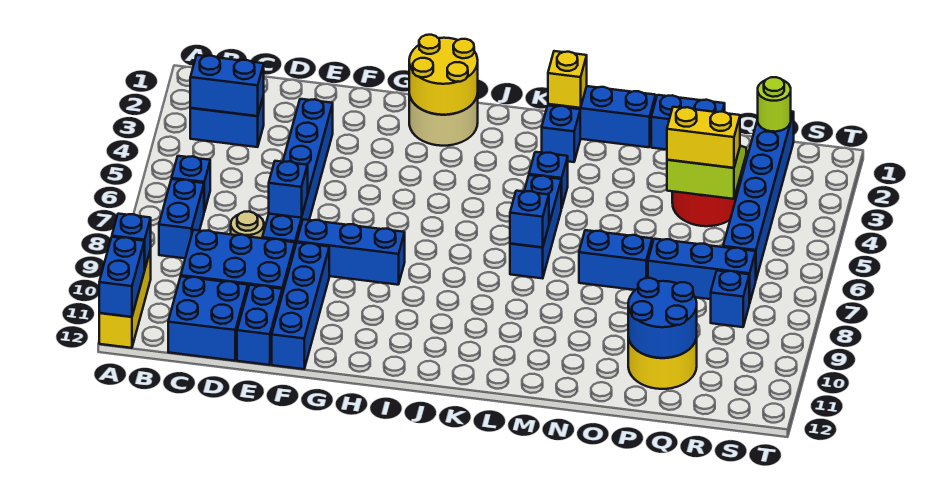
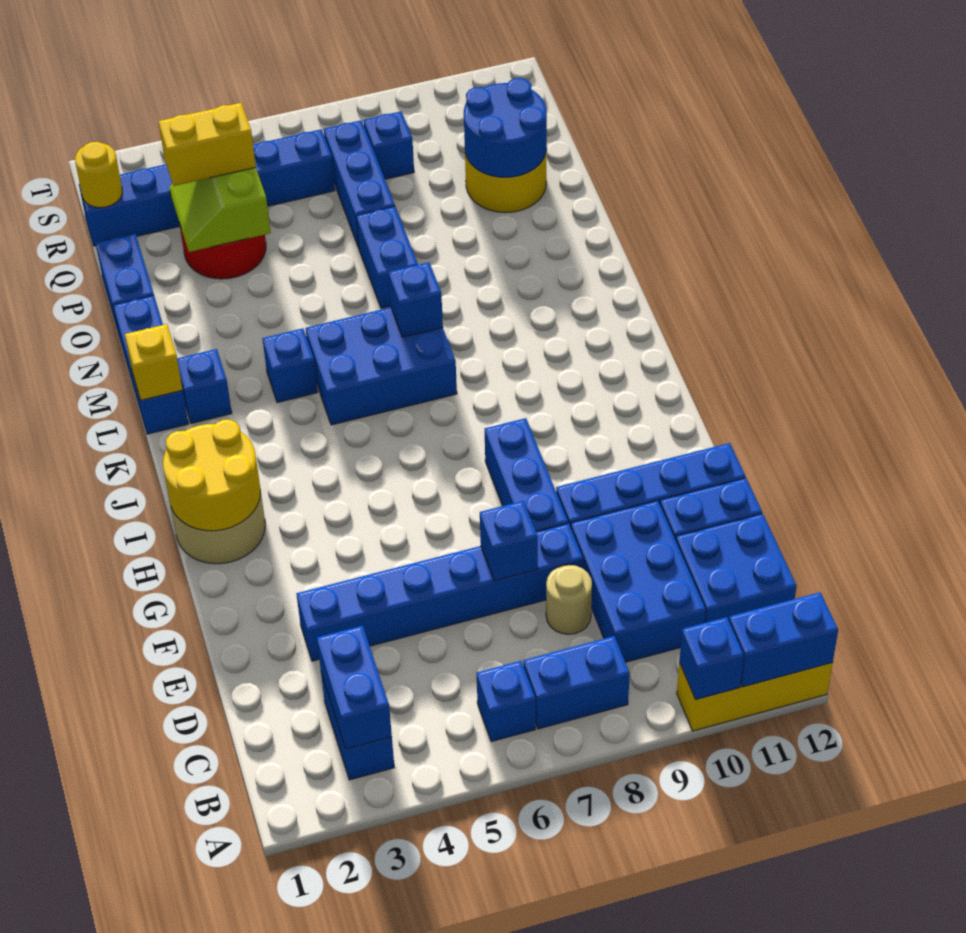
blue brick L5:L7 level 1 -> blue brick K5:L7 level 1
yellow brick P4:Q4 level 3 -> yellow brick Q3:Q4 level 3
lime round brick R1 level 2 -> yellow round brick R1 level 2

